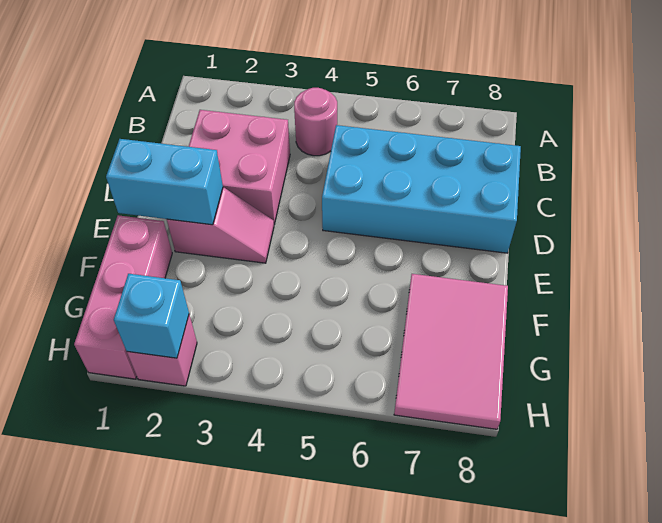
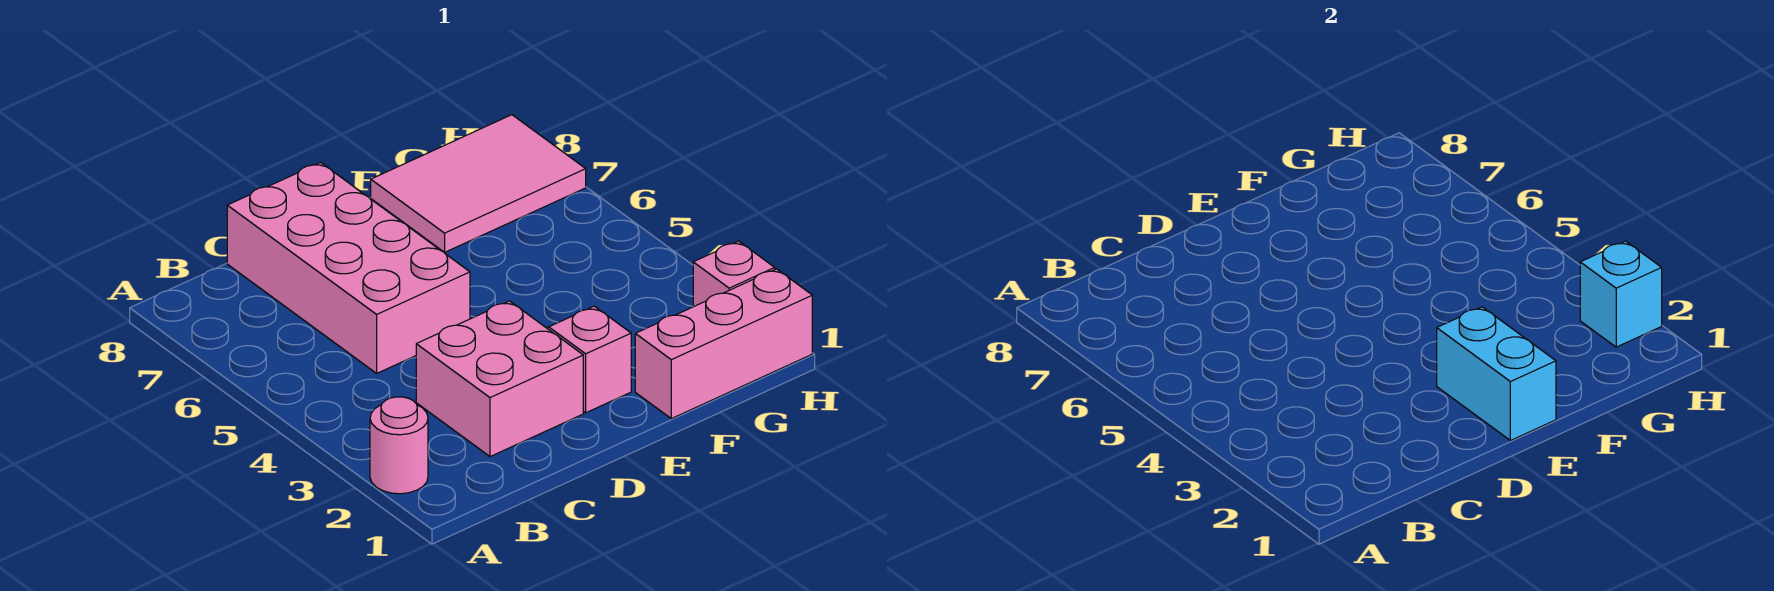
pink round brick B4 level 1 -> pink round brick A2 level 1
cyan brick C5:D8 level 1 -> pink brick C5:D8 level 1

